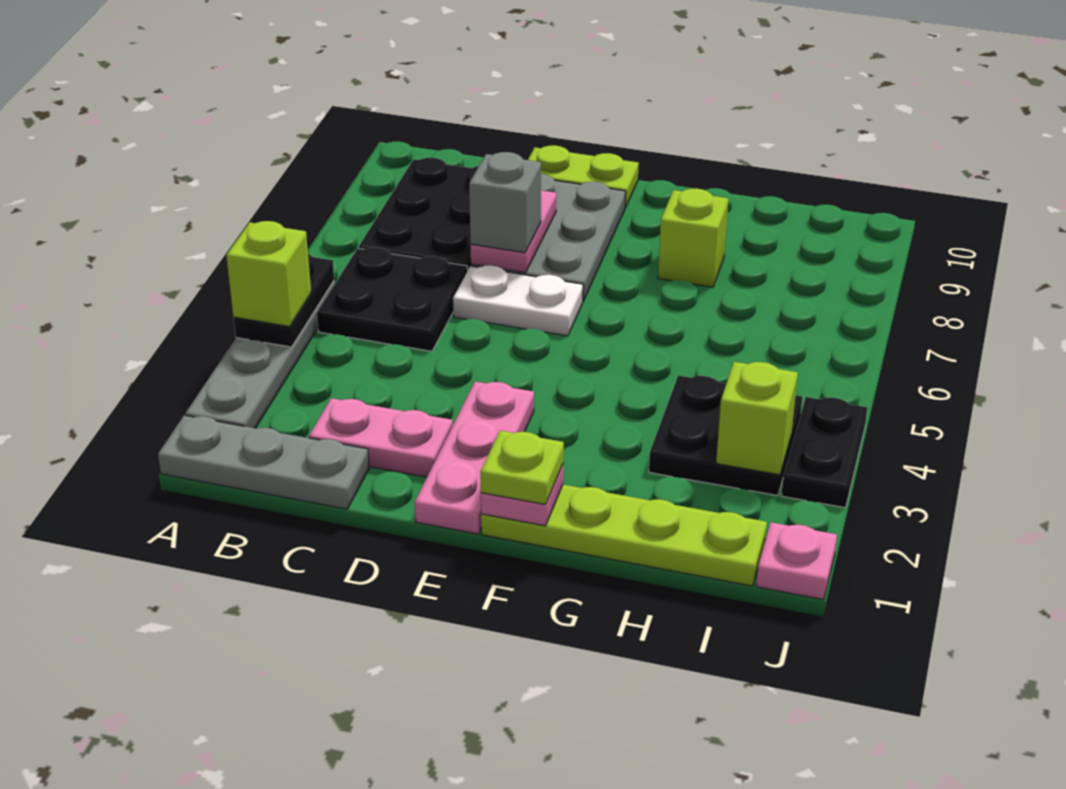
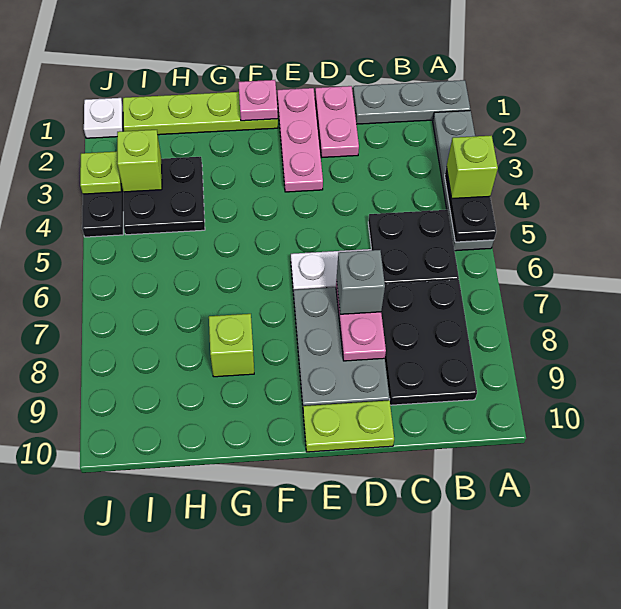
pink plate C2:D2 level 1 -> pink plate D1:D2 level 1
lime plate F1 level 3 -> lime plate J3 level 2
pink plate J1 level 1 -> white plate J1 level 1

